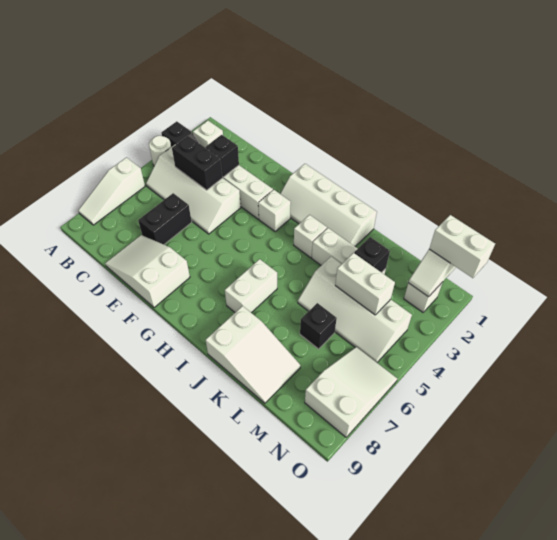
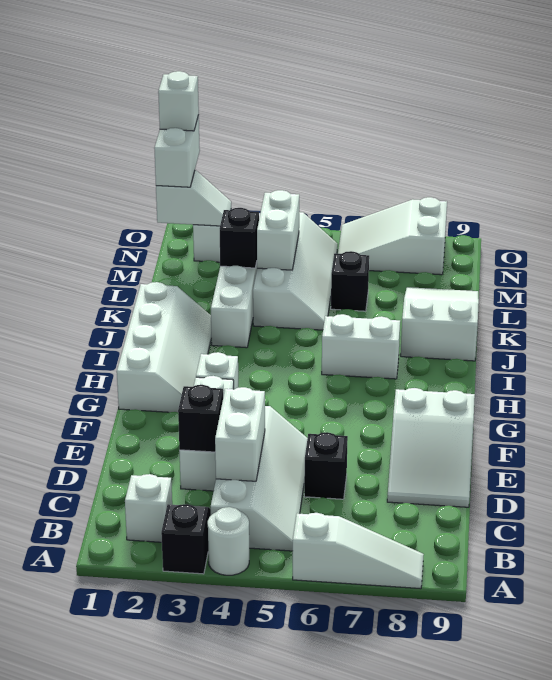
black brick C4:D4 level 2 -> white brick C4:D4 level 2
black brick D6:D7 level 1 -> black brick D6 level 1
white brick I3 level 1 -> white brick O1 level 4

